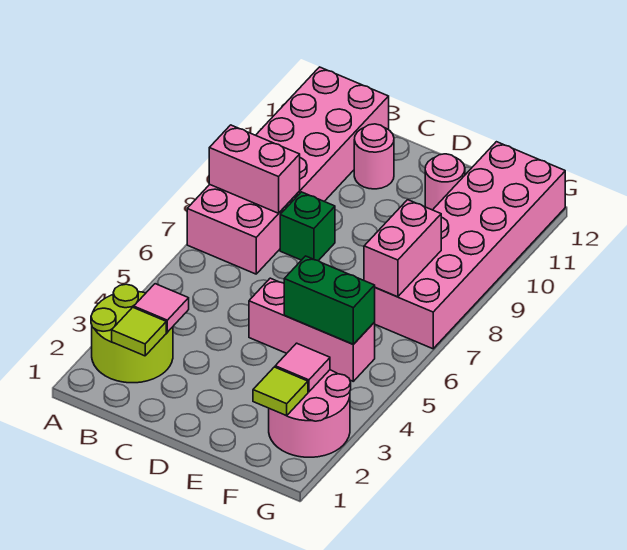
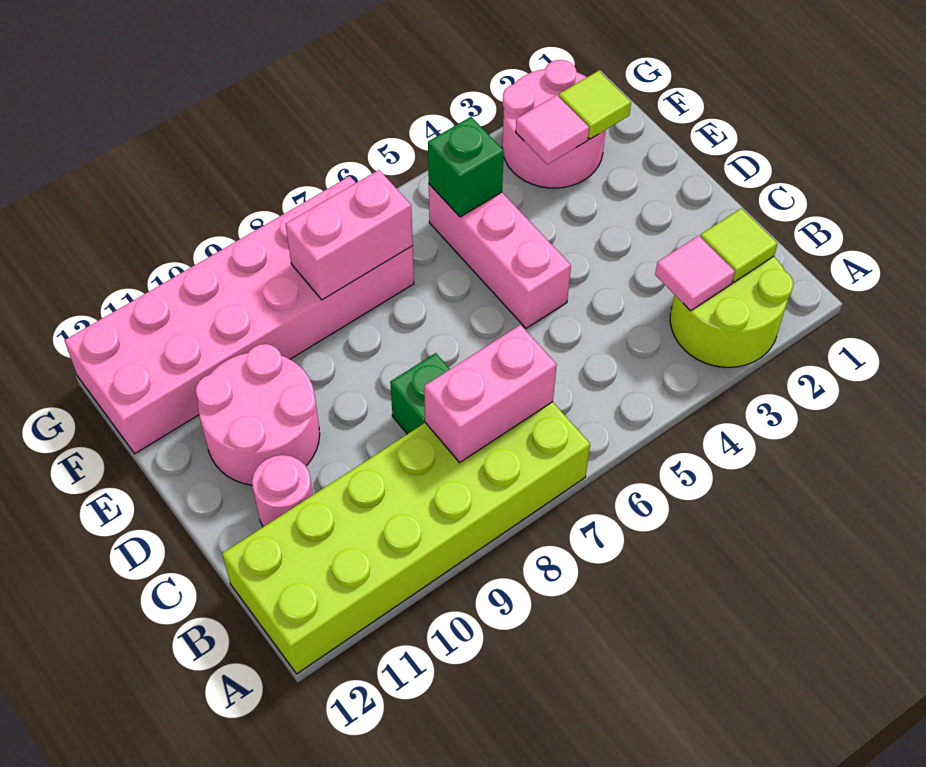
pink brick A7:B12 level 1 -> lime brick A7:B12 level 1
pink brick A8:B8 level 2 -> pink brick B7:B8 level 2
green brick E5:F5 level 2 -> green brick F5 level 2
pink round brick E11 level 1 -> pink round brick D10:E11 level 1

